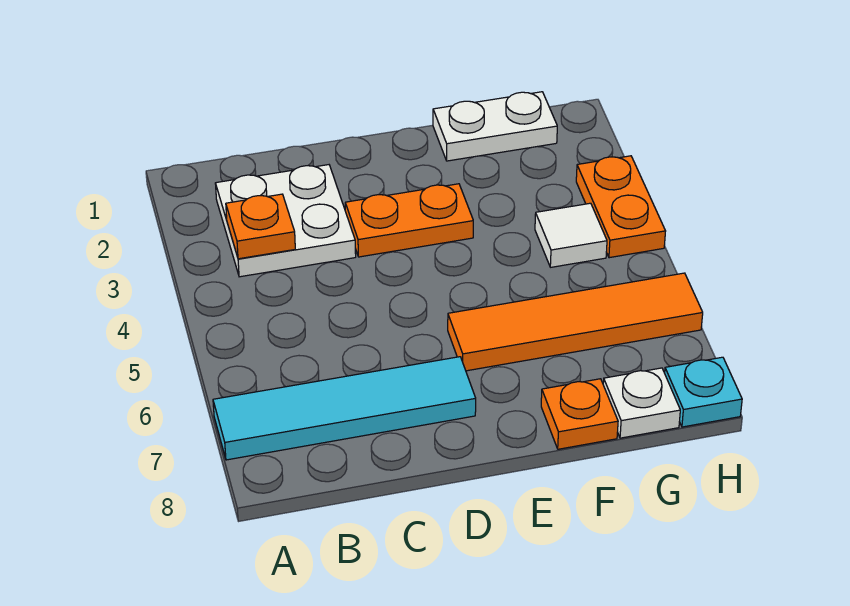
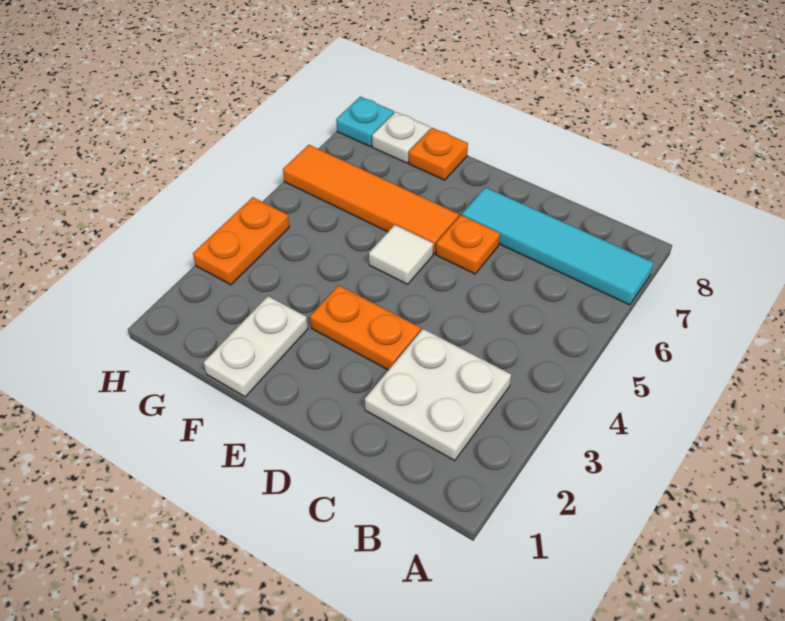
orange plate B3 level 2 -> orange plate D6 level 1
white plate F1:G1 level 1 -> white plate F1:F2 level 1
white tile G4 level 1 -> white tile E5 level 1

